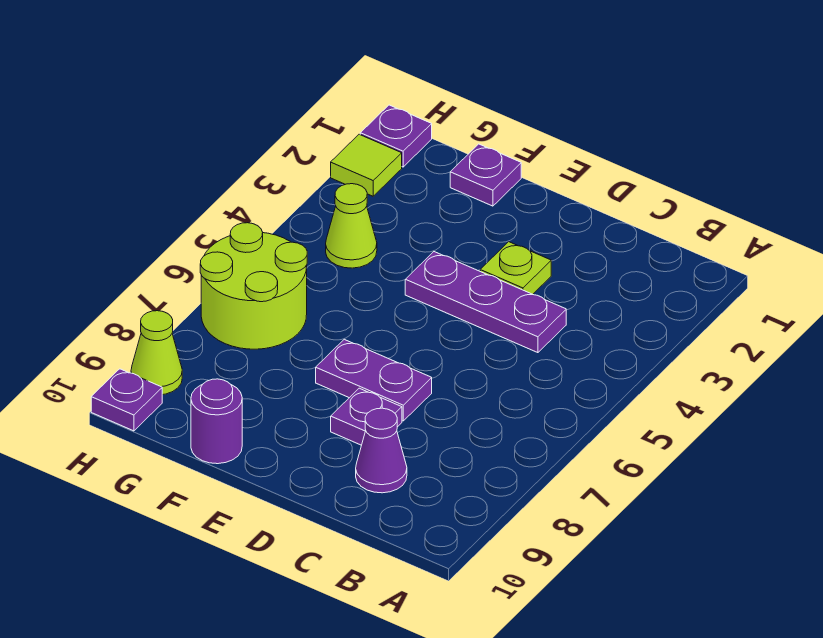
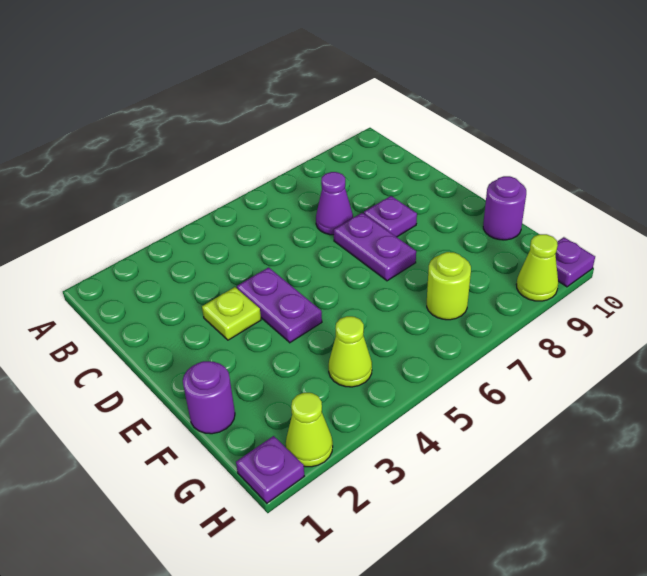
purple plate C4:E4 level 1 -> purple plate D4:E4 level 1
purple cone C9 level 1 -> purple cone C7 level 1
purple plate F1 level 1 -> purple round brick F1 level 1
lime round brick G6:H7 level 1 -> lime round brick G7 level 1
lime tile H2 level 1 -> lime cone H2 level 1

